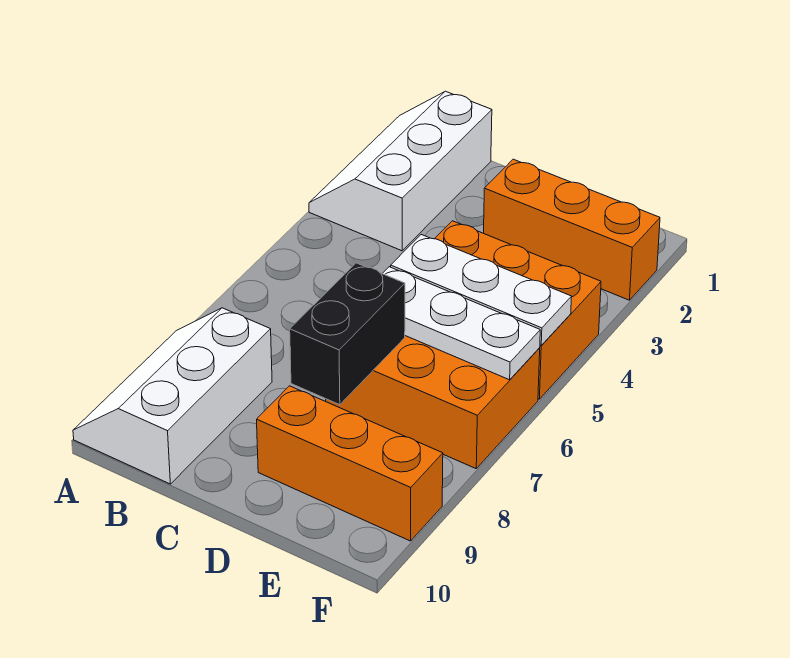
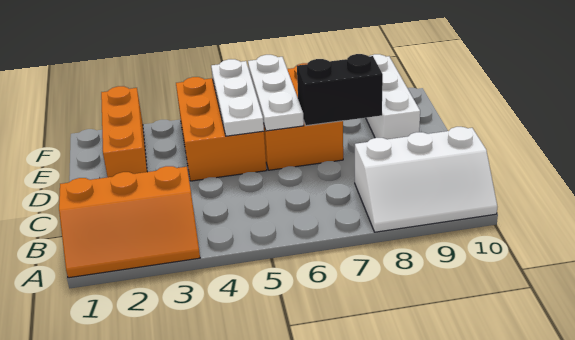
white slope A1:B3 level 1 top B -> orange slope A1:B3 level 1 top B
orange brick D9:F9 level 1 -> white brick D9:F9 level 1

